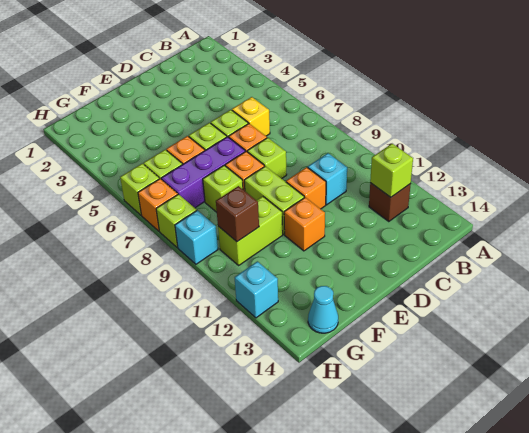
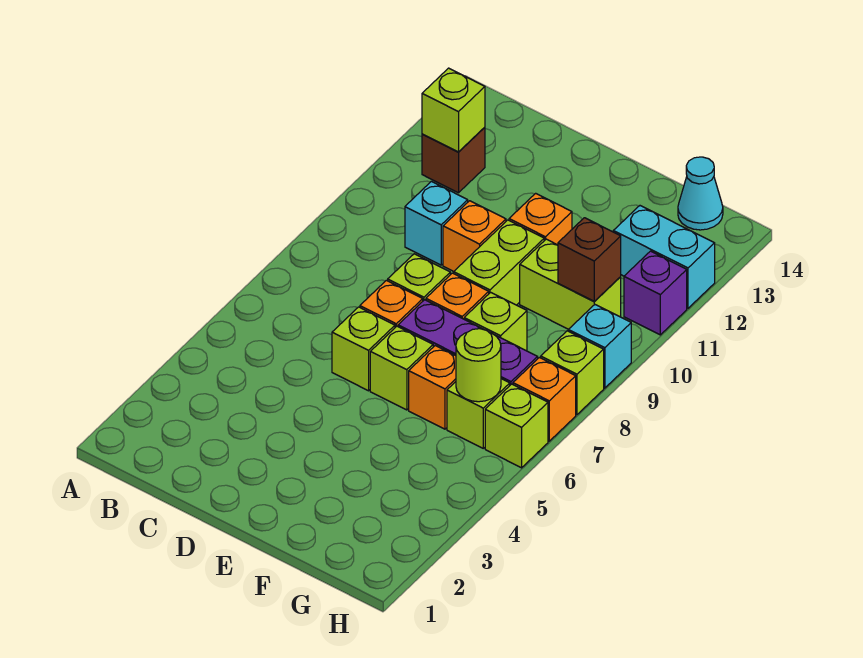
yellow brick C6 level 1 -> none
none -> lime round brick G6 level 2
none -> purple brick H11 level 1
cyan brick H12 level 1 -> cyan brick G12:H12 level 1

